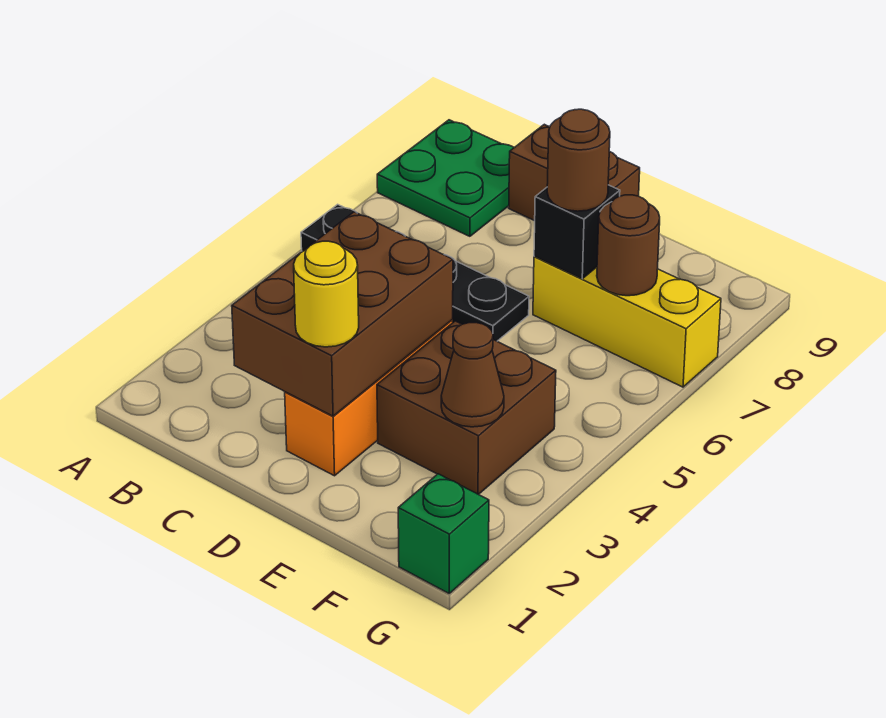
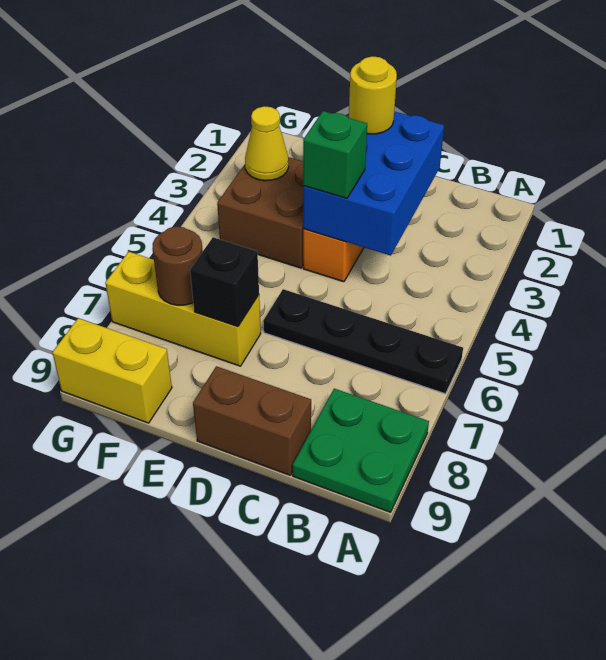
brown brick C2:D4 level 2 -> blue brick C2:D4 level 2
brown round brick E7 level 3 -> none
brown cone F3 level 2 -> yellow cone F3 level 2
none -> yellow brick F9:G9 level 1
green brick G1 level 1 -> green brick D4 level 3

